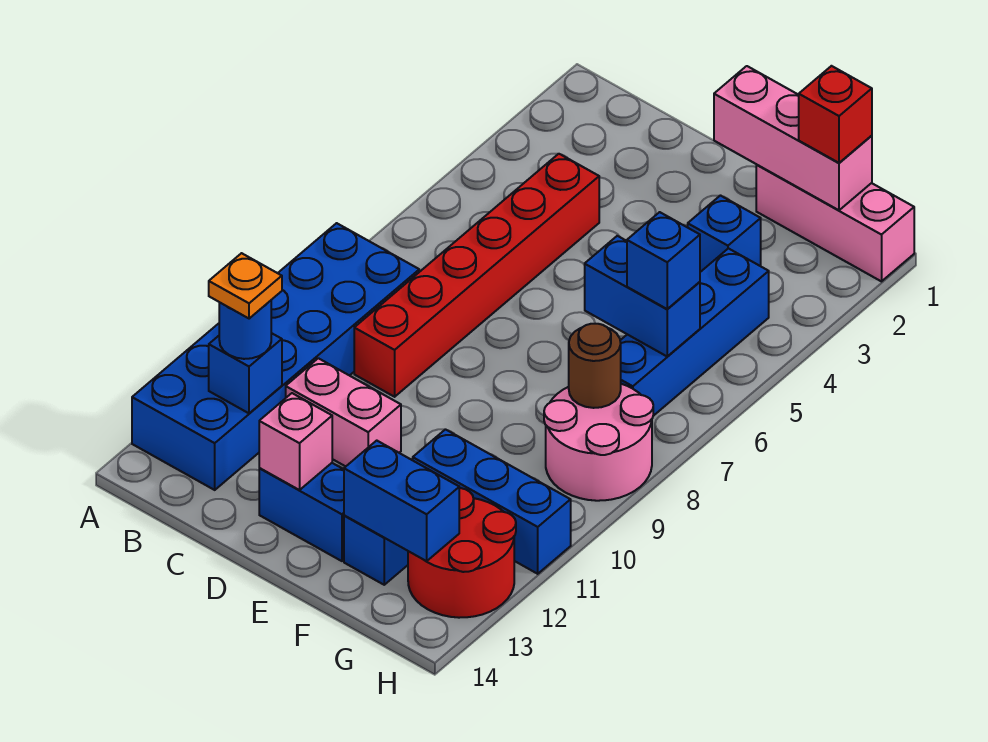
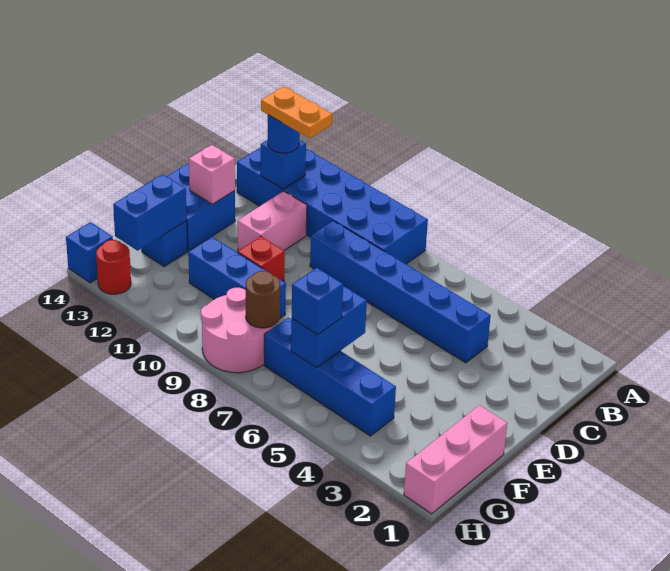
orange plate B12 level 4 -> orange plate B11:B12 level 4
red brick C4:C9 level 1 -> blue brick C4:C9 level 1
blue brick D13:E13 level 1 -> blue brick D13:E14 level 1
pink brick E1:G1 level 2 -> none
blue brick F3 level 1 -> blue brick H14 level 1
blue brick F11:H11 level 1 -> blue brick F9:F11 level 1
red brick G1 level 3 -> red brick E10 level 1
red round brick G12:H13 level 1 -> red round brick H13 level 1

